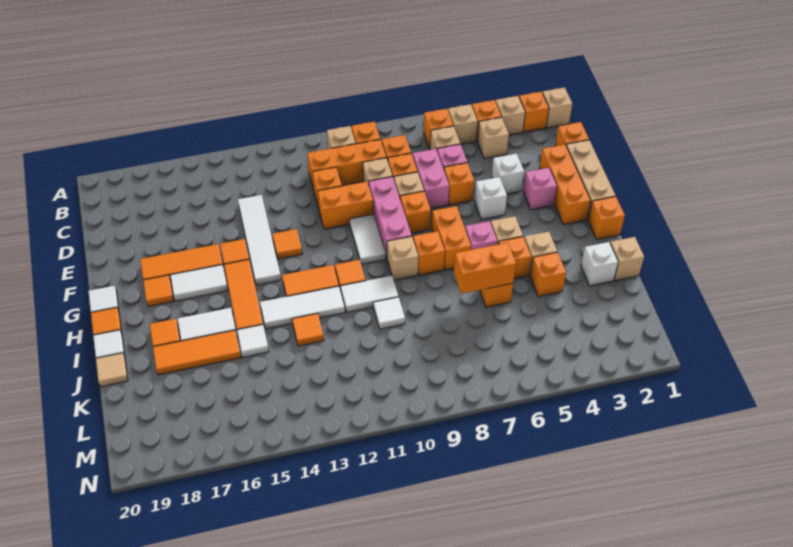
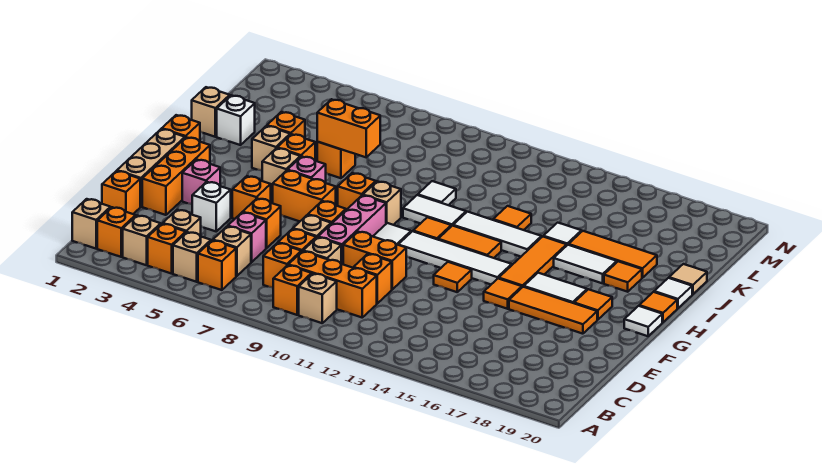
pink brick D7:E7 level 1 -> none
white tile D14:G14 level 1 -> white tile G11:G14 level 1
white brick F5 level 1 -> orange brick F5 level 1
orange brick G7:H7 level 1 -> orange brick G6:G7 level 1

